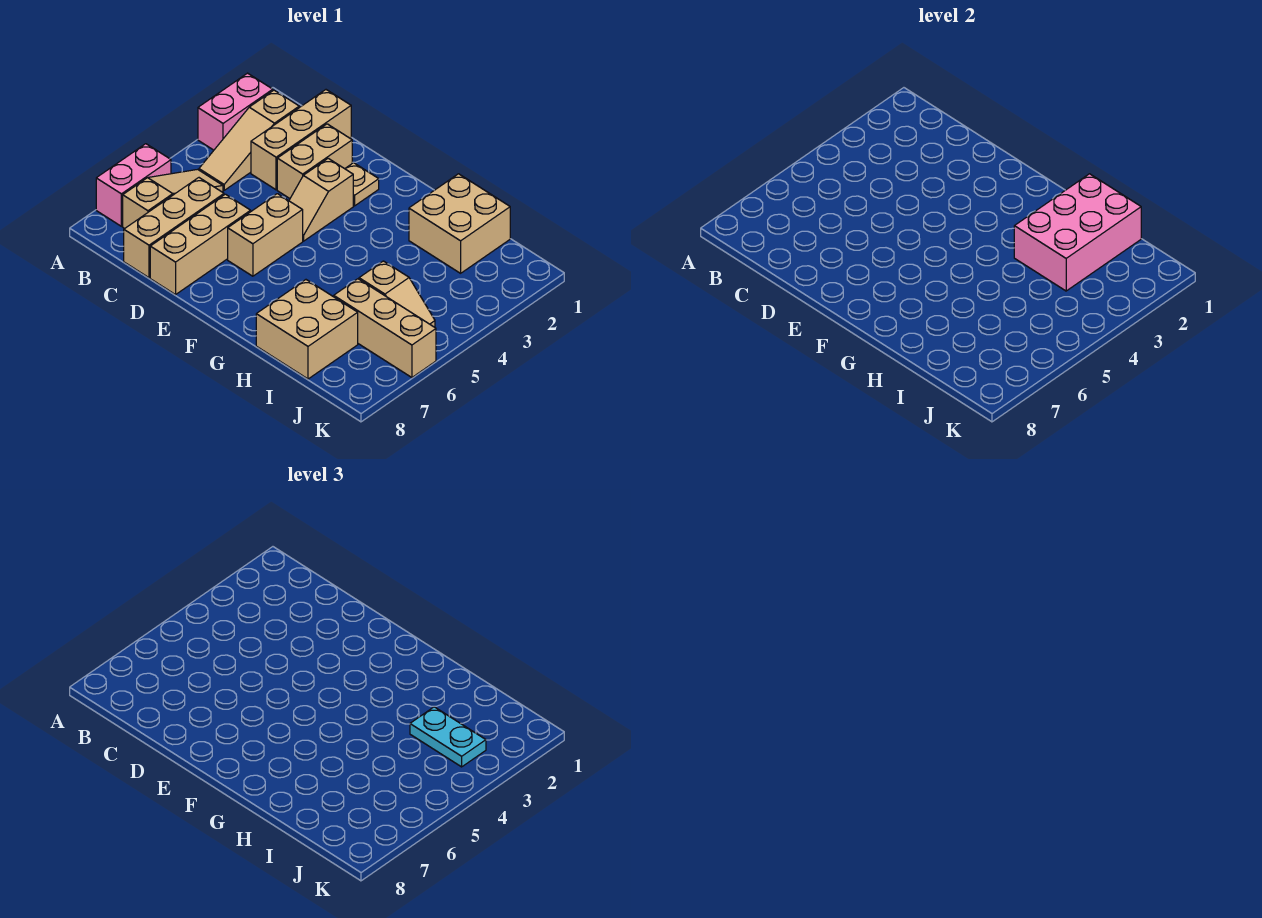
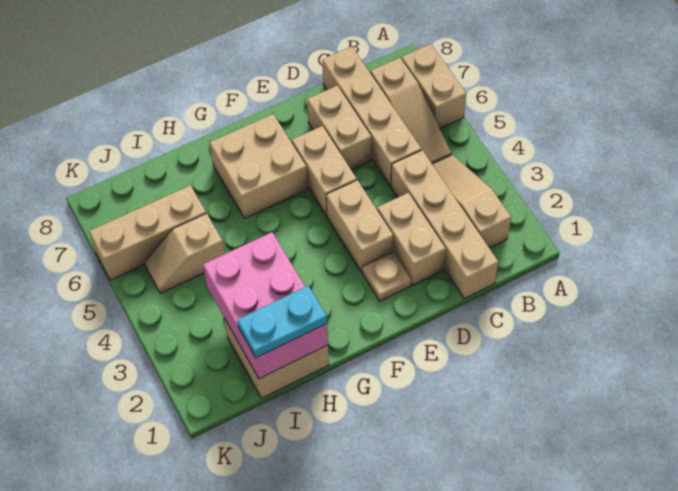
pink brick A2:A3 level 1 -> none
pink brick A6:A7 level 1 -> tan brick A6:A7 level 1
tan brick C1:C3 level 1 -> tan brick C1:C4 level 1
tan brick C6:C8 level 1 -> tan brick C5:C8 level 1
tan brick D6:D8 level 1 -> tan brick D6:D7 level 1
tan slope E3:E4 level 1 top 3 -> tan brick E3:E4 level 1
tan brick H7:I8 level 1 -> tan brick F6:G7 level 1
cyan plate I3:J3 level 3 -> cyan plate H1:I1 level 3

